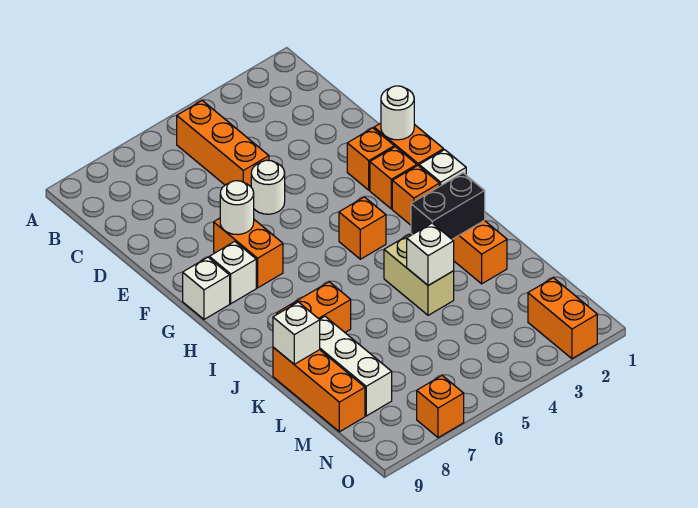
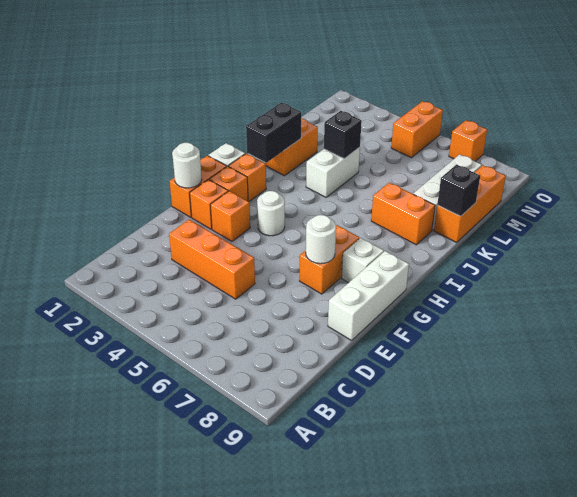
orange brick B5:D5 level 1 -> orange brick D3:D5 level 1
white round brick E5 level 1 -> white round brick G4 level 1
white brick G9 level 1 -> white brick E9:G9 level 1
orange brick H4 level 1 -> orange brick F3 level 1
black brick J2:J3 level 2 -> black brick I2:J2 level 2
tan brick J4:K4 level 1 -> white brick J4:K4 level 1
white brick K4 level 2 -> black brick K4 level 2
white brick K9 level 2 -> black brick K9 level 2
orange brick N2:O2 level 1 -> orange brick N5:O5 level 1

